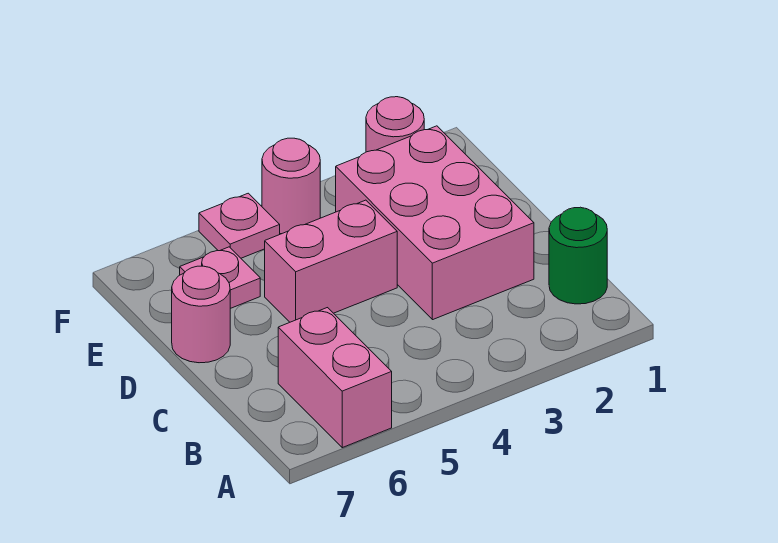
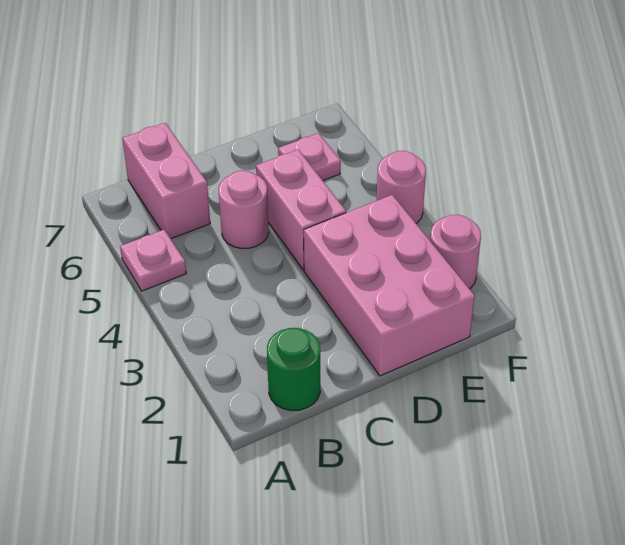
pink brick A6:B6 level 1 -> pink brick B6:B7 level 1
pink brick C2:E3 level 1 -> pink brick D1:E3 level 1
pink round brick D7 level 1 -> pink round brick C5 level 1
pink plate F5 level 1 -> pink plate A5 level 1

